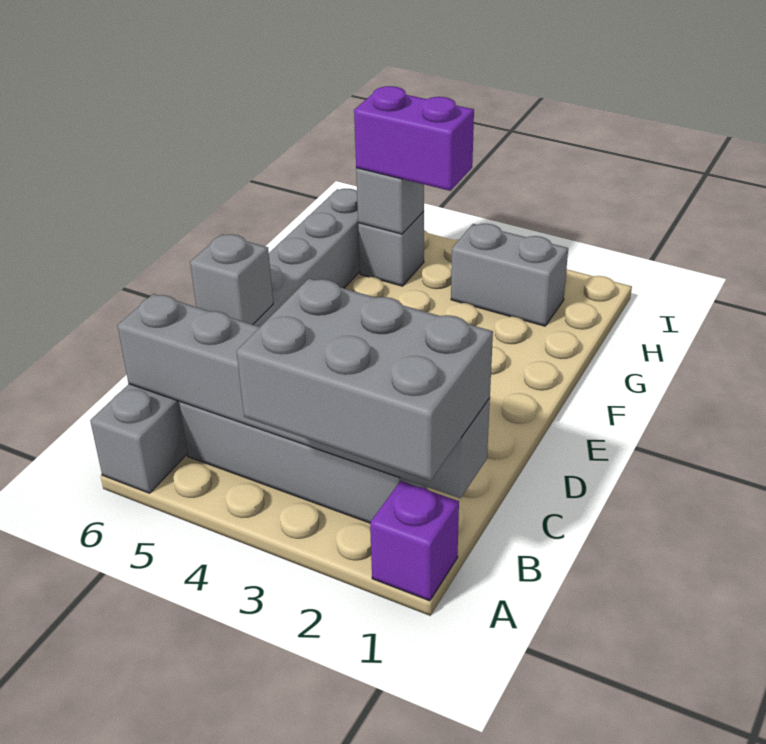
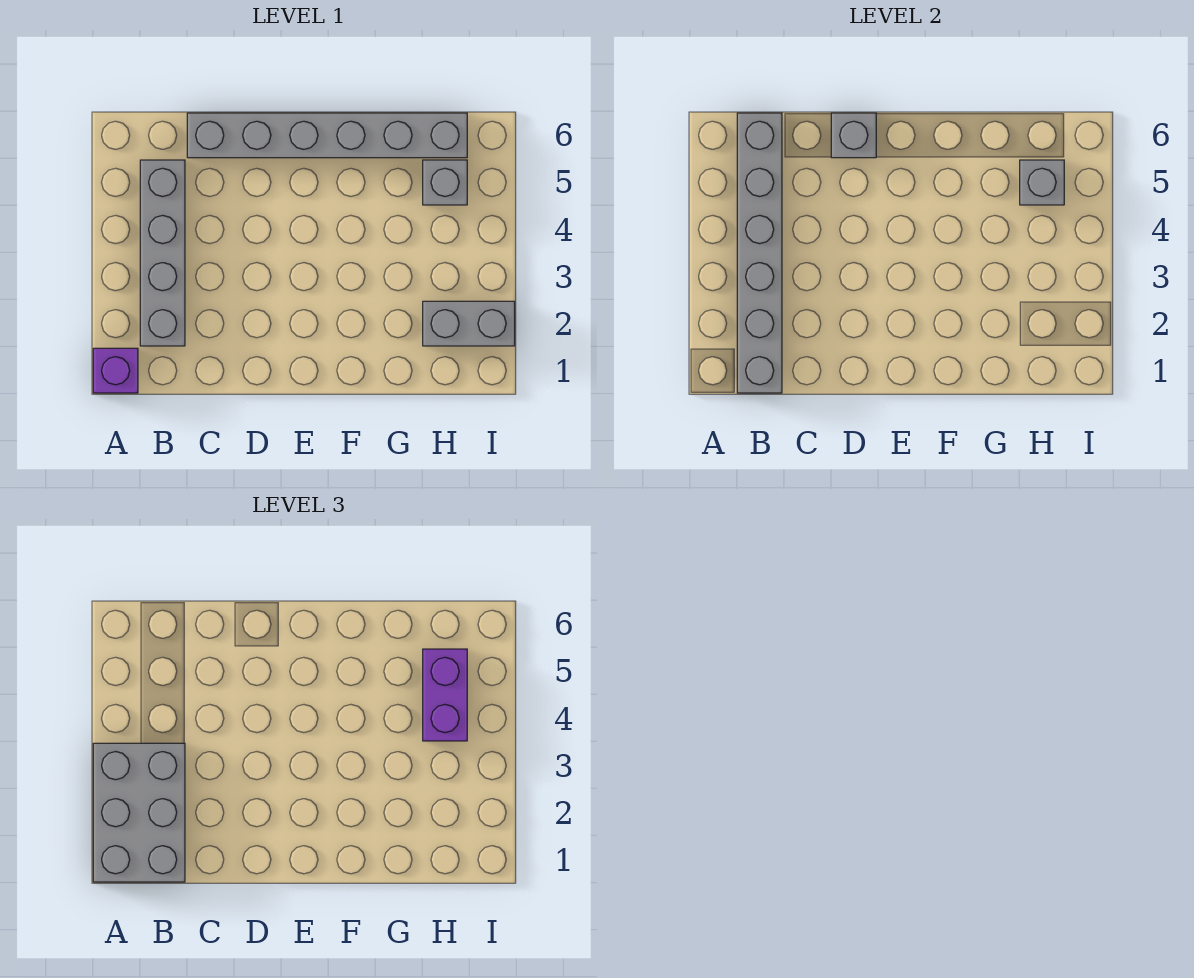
grey brick A6:H6 level 1 -> grey brick C6:H6 level 1
grey brick H2:H3 level 1 -> grey brick H2:I2 level 1

